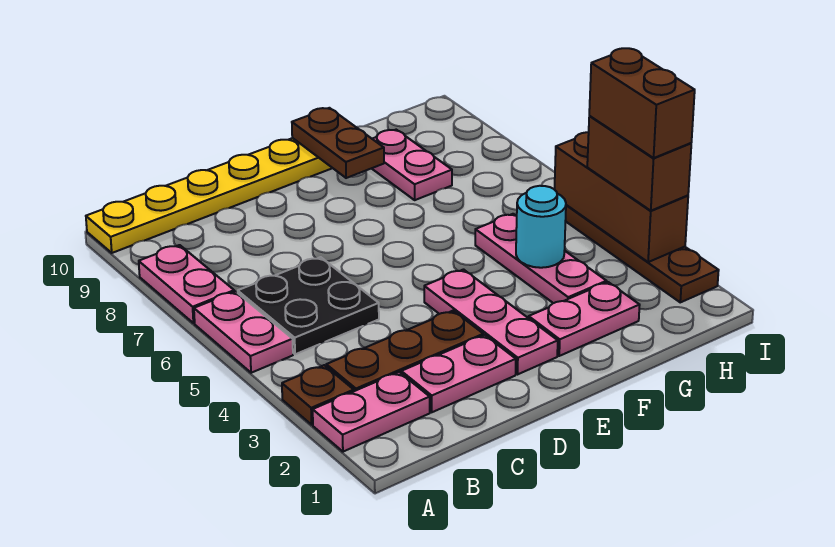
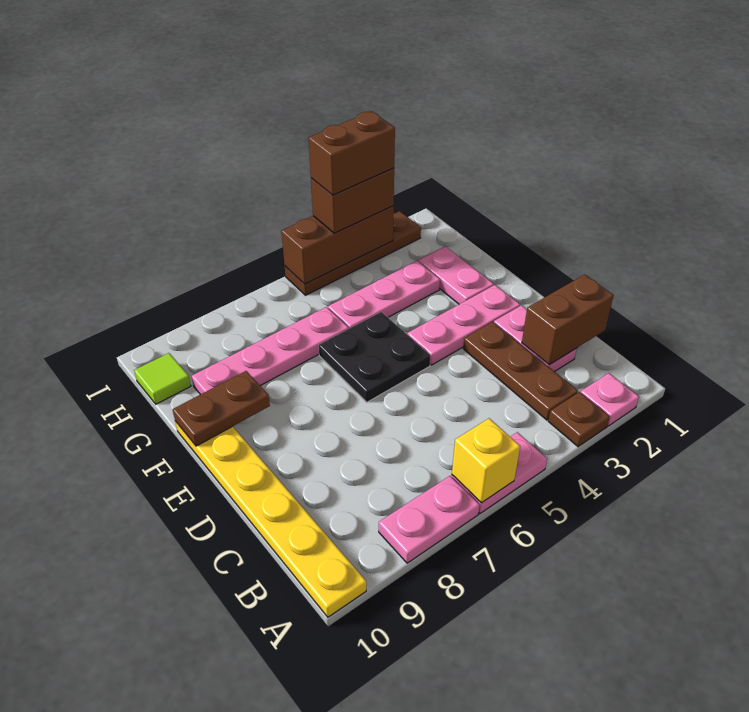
pink plate A2:B2 level 1 -> pink plate A2 level 1
none -> yellow brick A6 level 2
black plate B5:C6 level 1 -> black plate E5:F6 level 1
none -> brown brick C1:C2 level 2
cyan round brick G4 level 2 -> none
pink plate G8:G9 level 1 -> pink plate G6:G9 level 1
none -> lime tile H10 level 1

